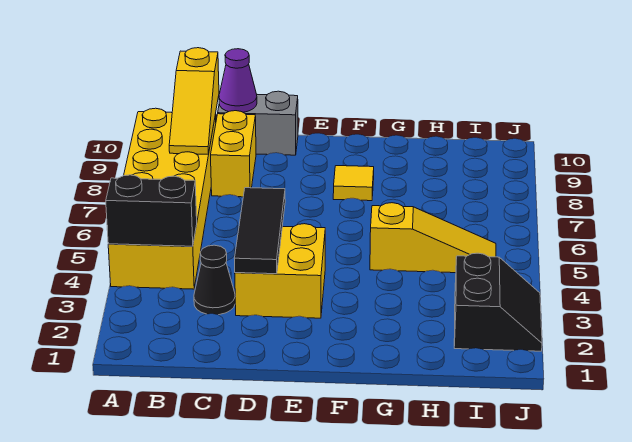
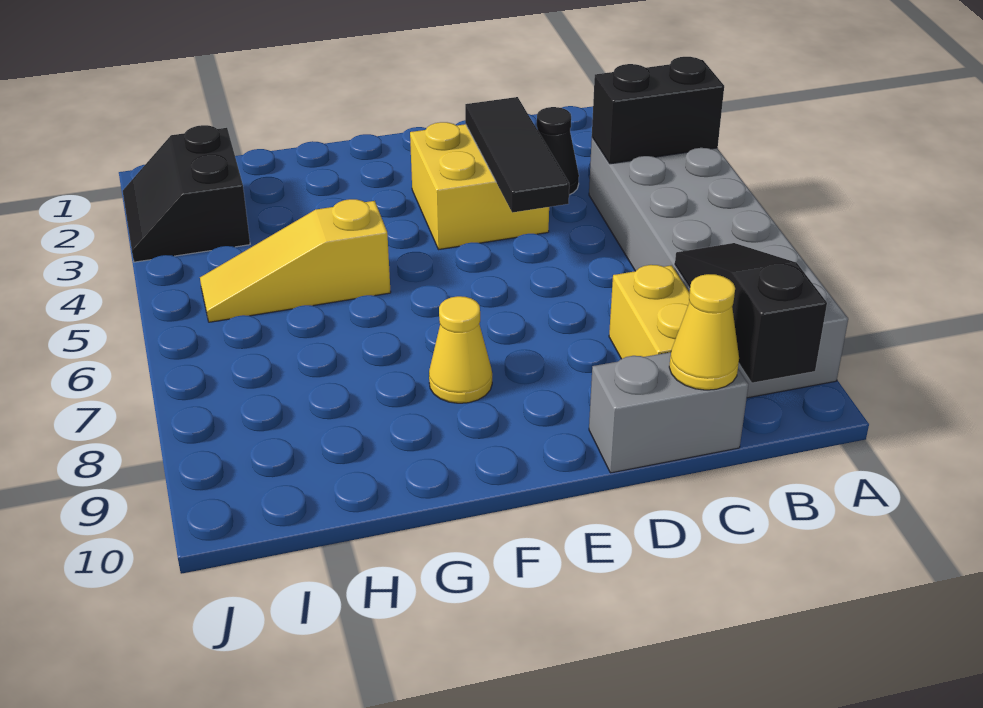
yellow brick A4:B9 level 1 -> grey brick A4:B9 level 1
yellow slope B8:B10 level 2 top 10 -> black slope B8:B10 level 2 top 10
purple cone C10 level 2 -> yellow cone C10 level 2
yellow tile F8 level 1 -> yellow cone F8 level 1

